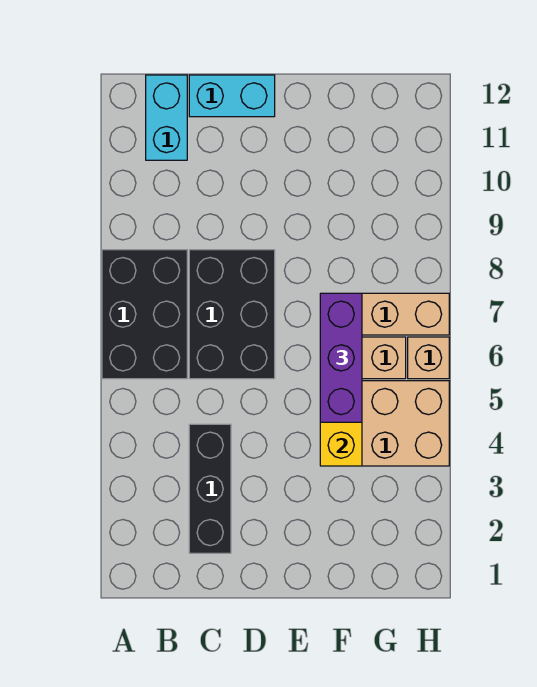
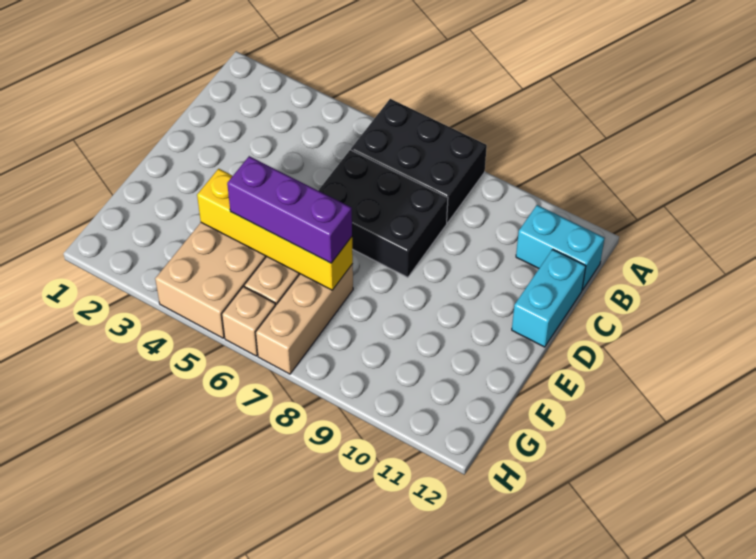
black brick C2:C4 level 1 -> none

